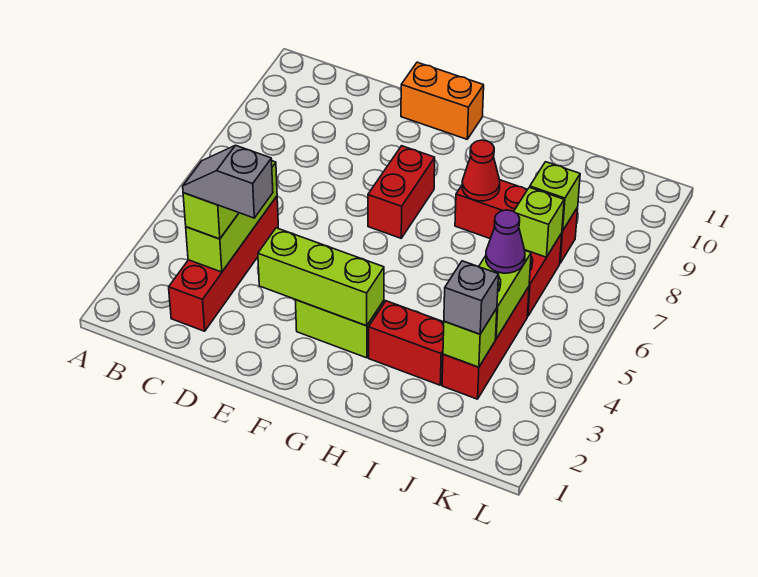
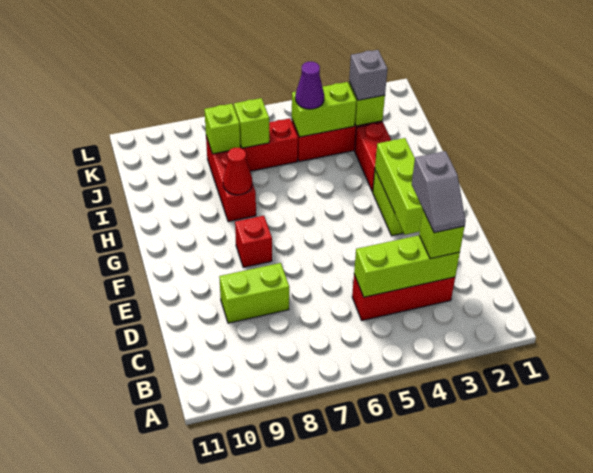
red brick C2:C5 level 1 -> red brick C3:C5 level 1
none -> lime brick D8:D9 level 1
orange brick E11:F11 level 1 -> none
red brick F7:F8 level 1 -> red brick F8 level 1

